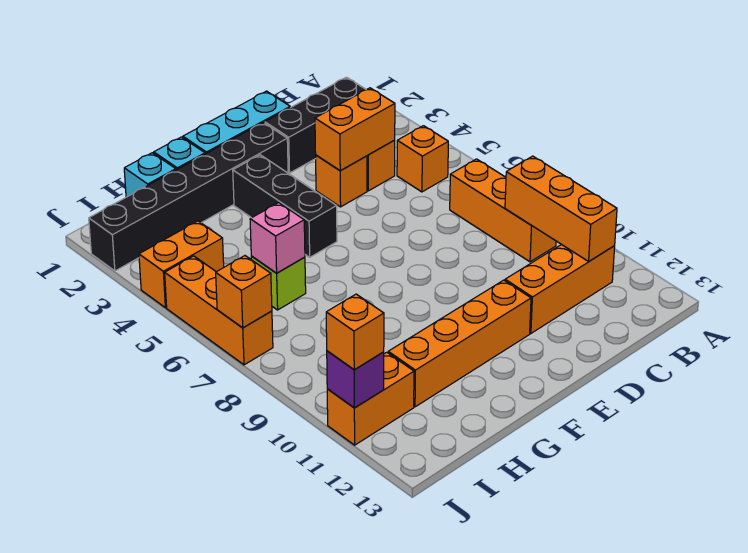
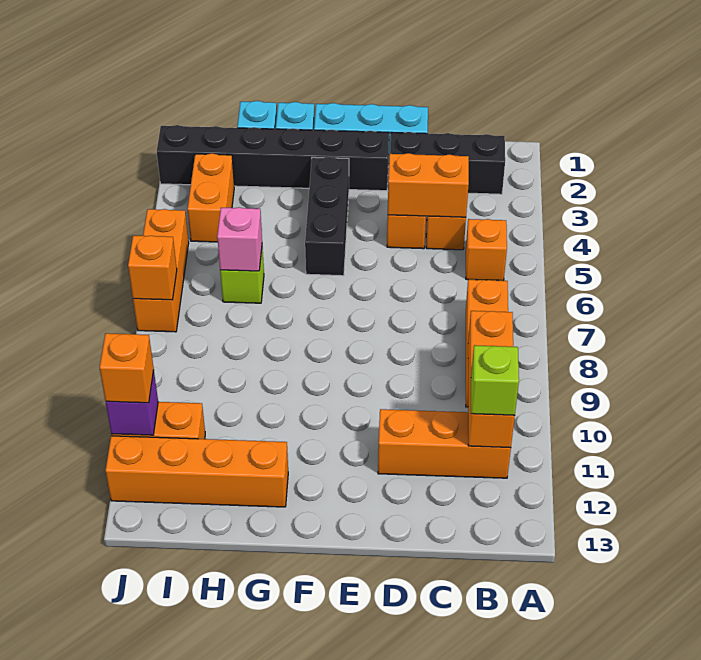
none -> lime brick B11 level 3
orange brick E11:H11 level 1 -> orange brick G12:J12 level 1
orange brick I4:J4 level 1 -> orange brick I3:I4 level 1

